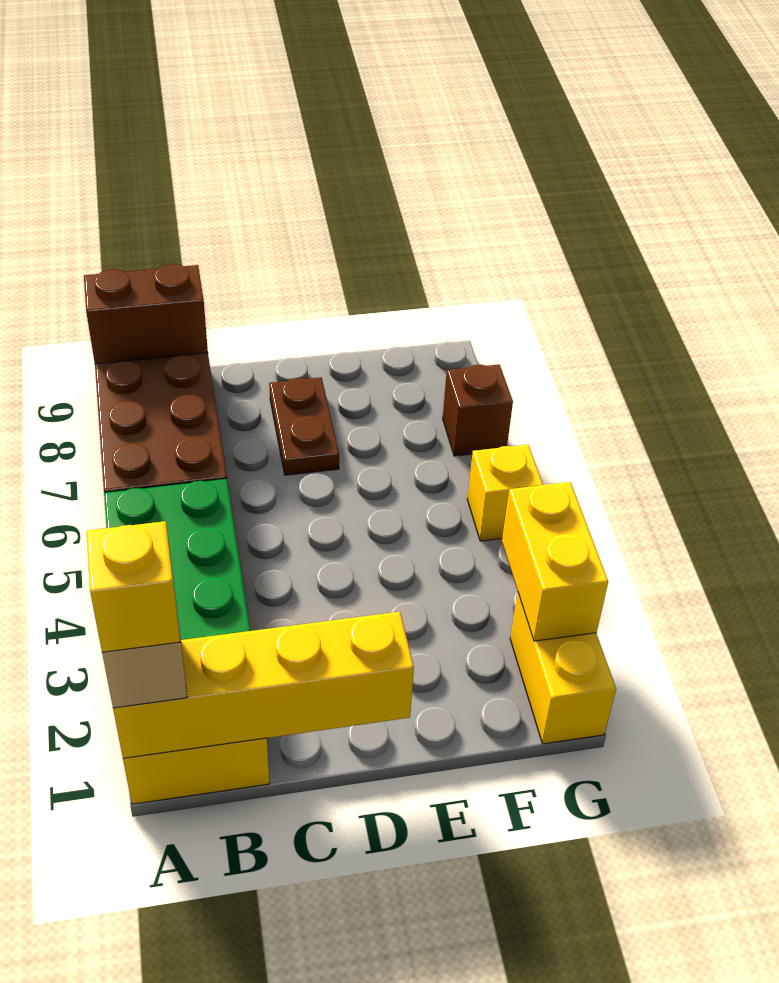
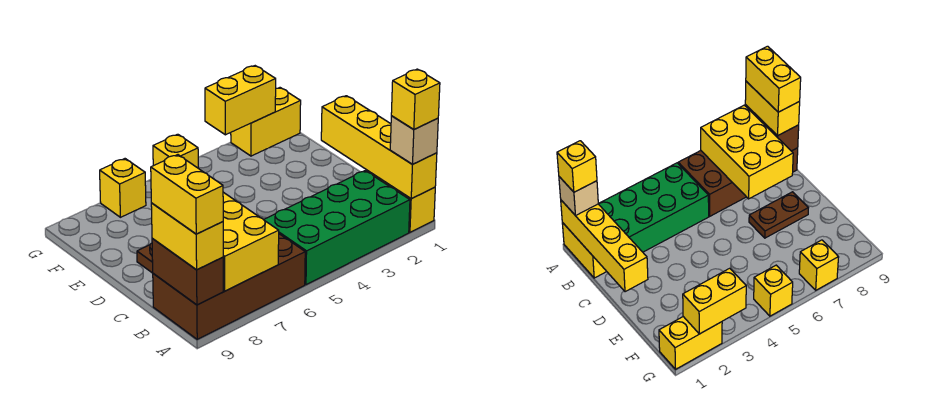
none -> yellow brick A7:C8 level 2
none -> yellow brick A9:B9 level 3
none -> yellow brick A9:B9 level 4
brown brick G7 level 1 -> yellow brick G7 level 1

